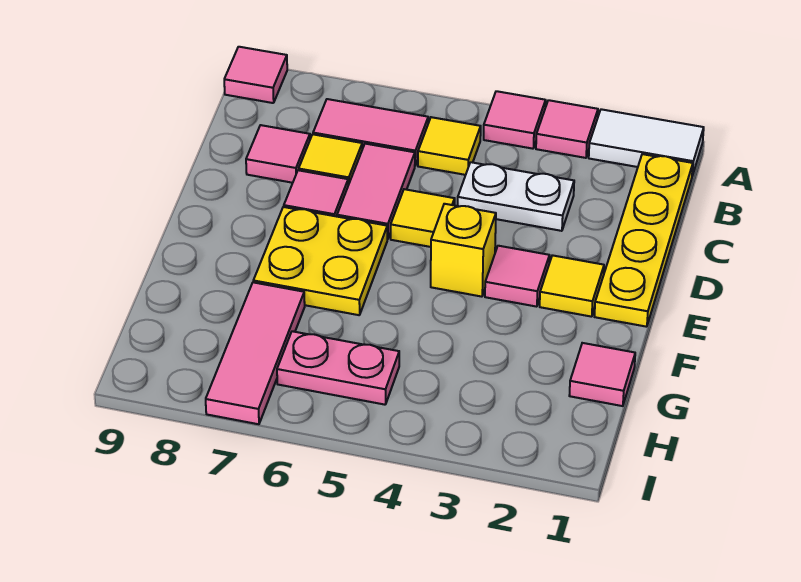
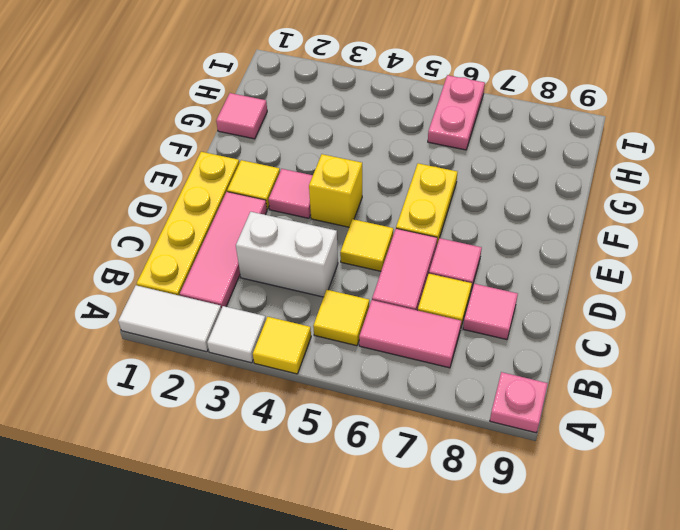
pink tile A3 level 1 -> white tile A3 level 1
pink tile A4 level 1 -> yellow tile A4 level 1
pink tile A9 level 1 -> pink plate A9 level 1
white plate C3:C4 level 1 -> white brick C3:C4 level 1
yellow plate E6:F7 level 1 -> yellow plate E6:F6 level 1
pink tile G7:I7 level 1 -> pink tile B2:D2 level 1
pink plate H5:H6 level 1 -> pink plate H6:I6 level 1

